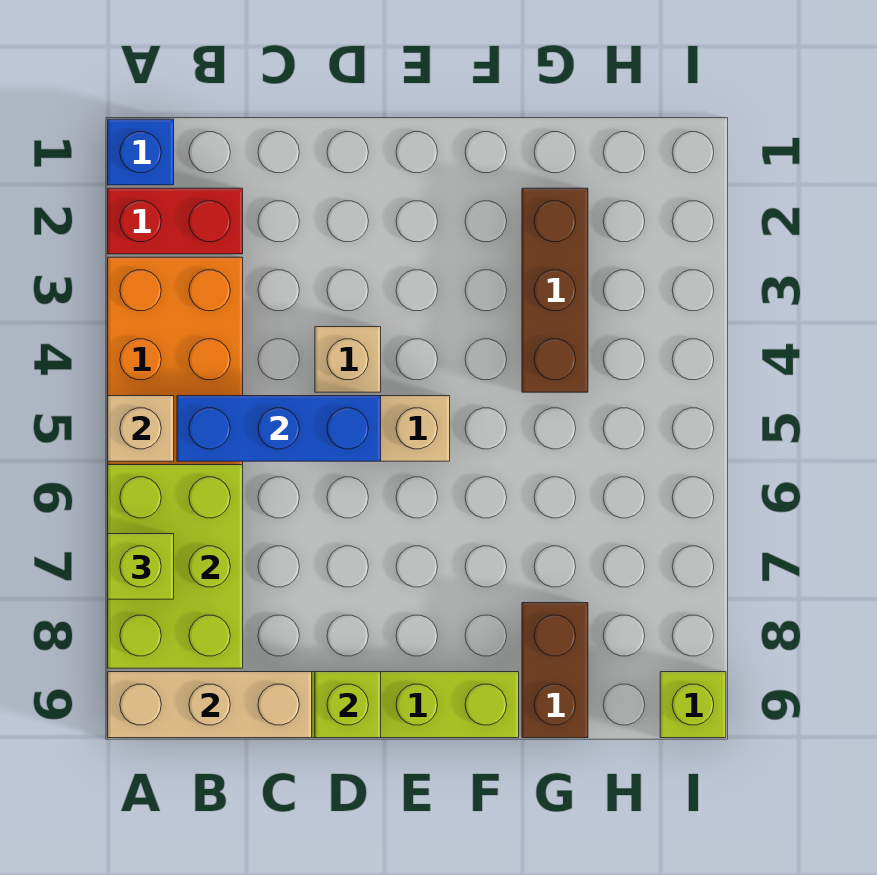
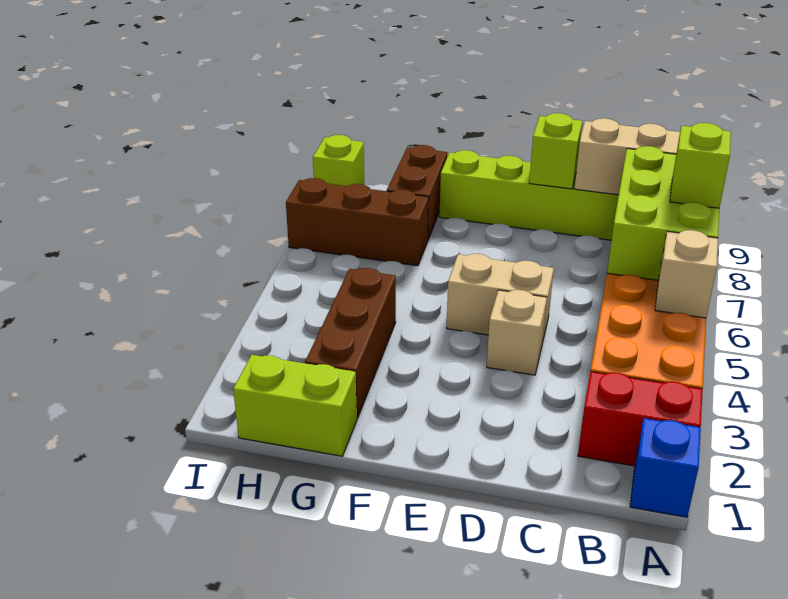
blue brick B5:D5 level 2 -> none
none -> lime brick G1:H1 level 1
none -> brown brick G7:I7 level 1

